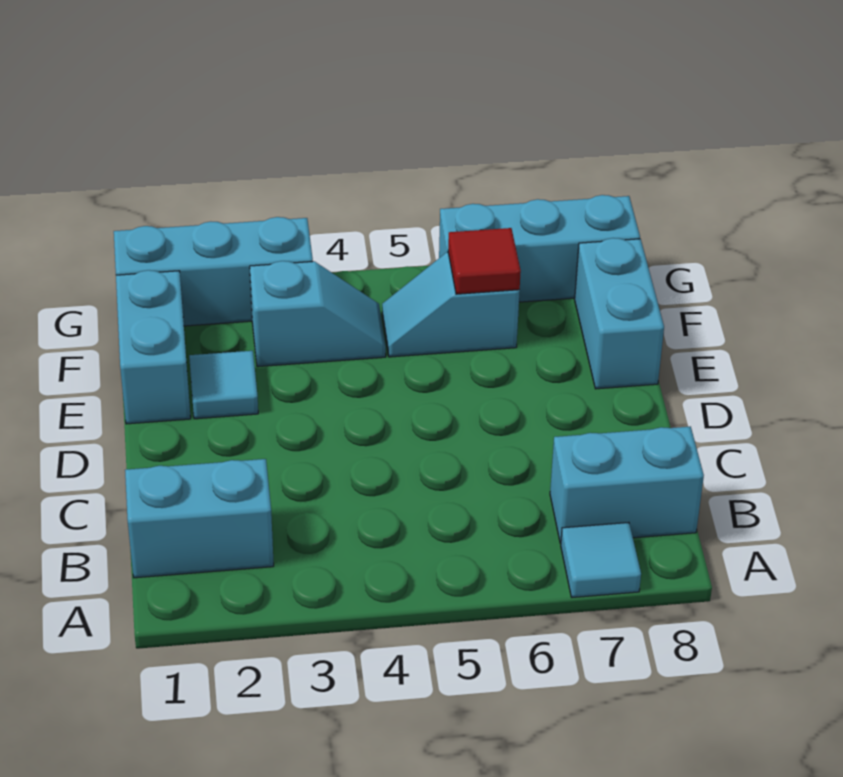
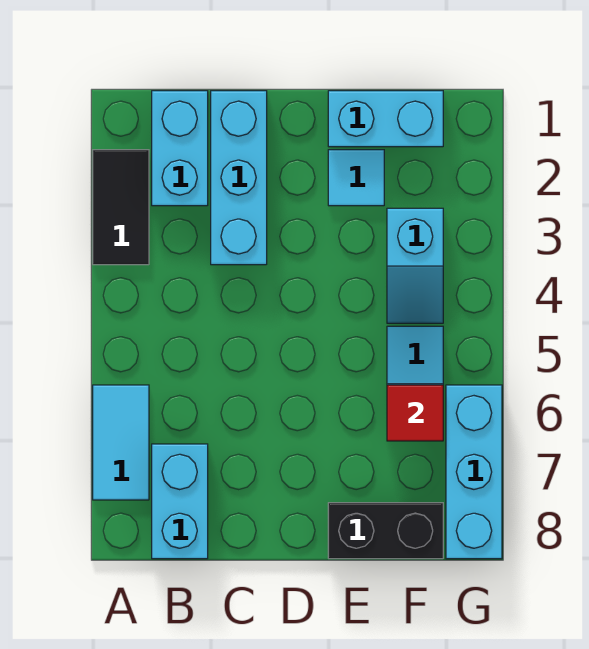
none -> black tile A2:A3 level 1
cyan tile A7 level 1 -> cyan tile A6:A7 level 1
cyan brick E8:F8 level 1 -> black brick E8:F8 level 1
cyan brick G1:G3 level 1 -> cyan brick C1:C3 level 1

